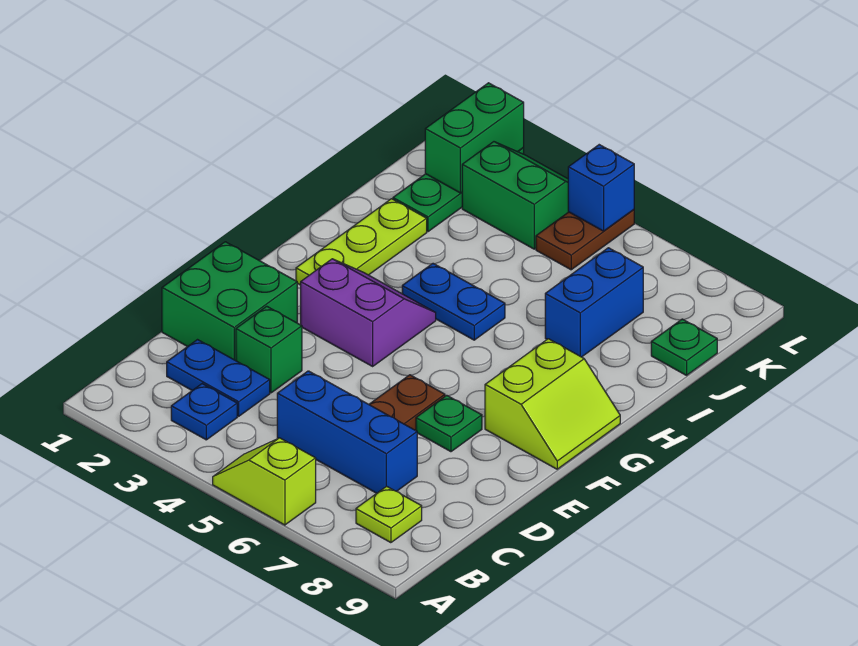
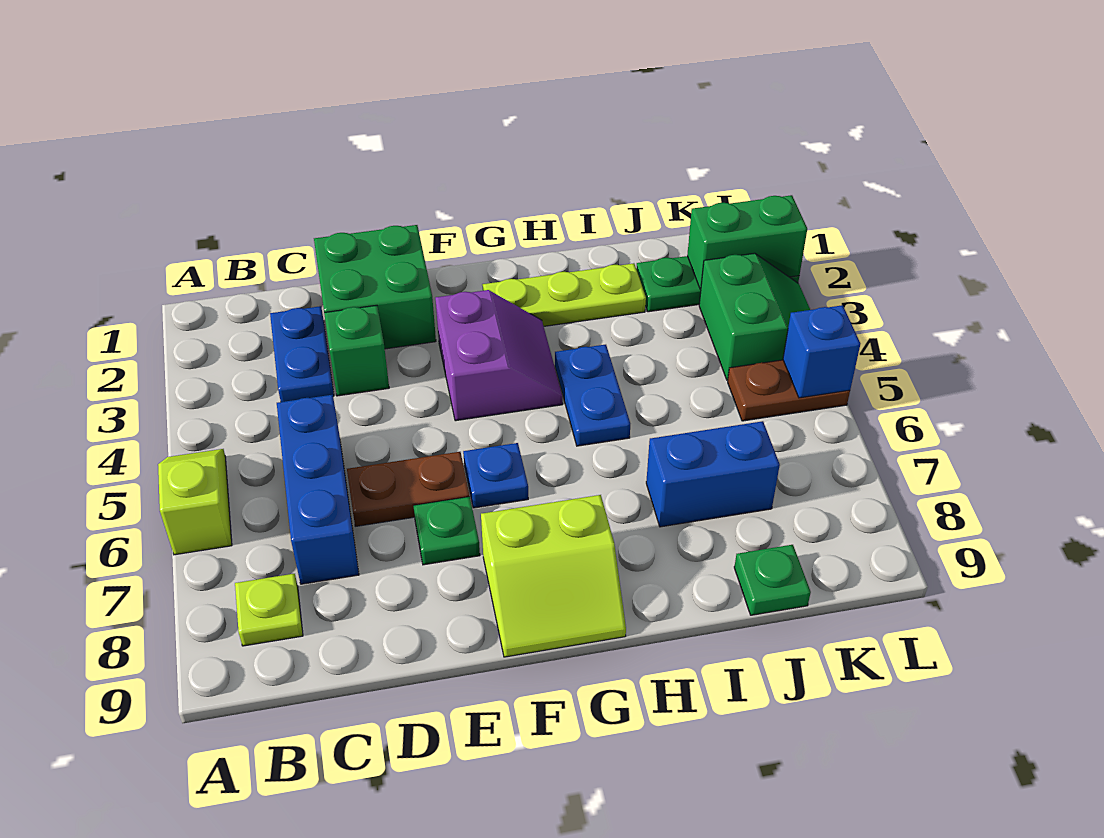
blue plate B3 level 1 -> blue plate F6 level 1

